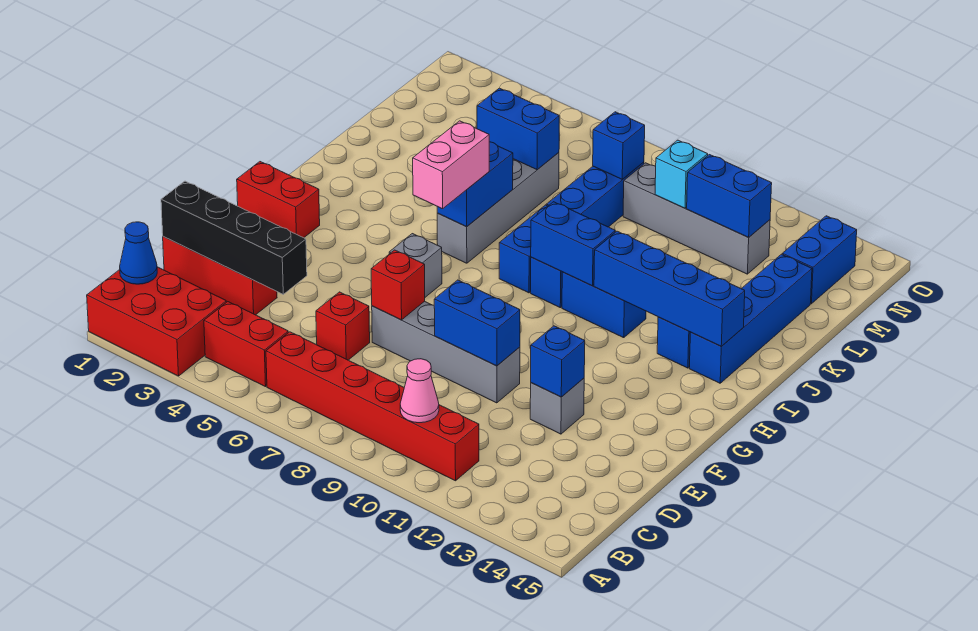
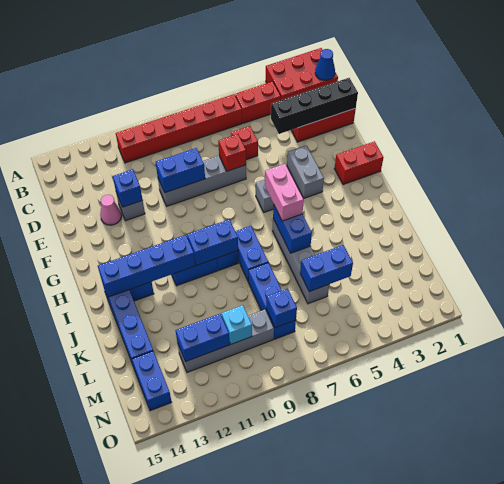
pink cone B10 level 2 -> pink cone E13 level 1
none -> grey brick F4:G4 level 1

